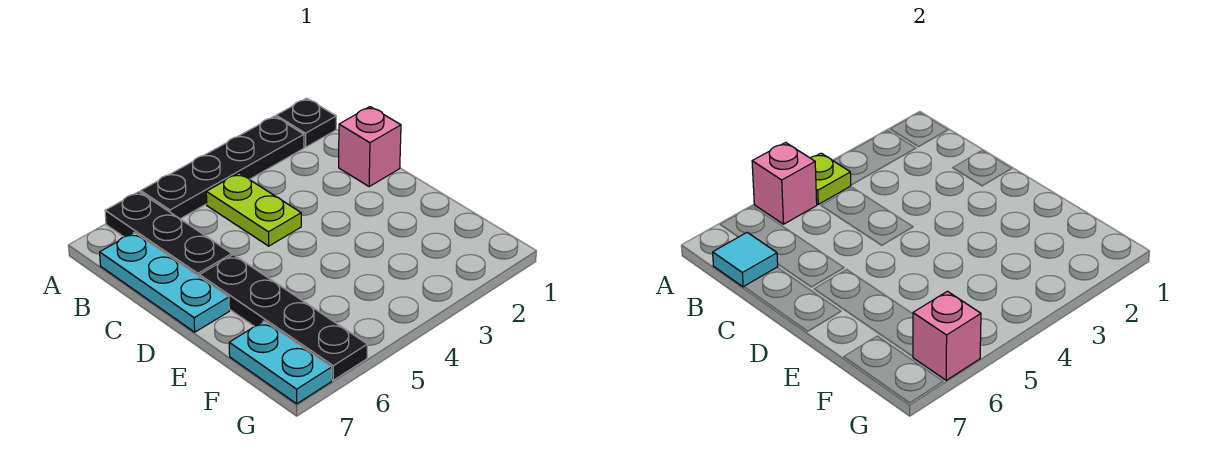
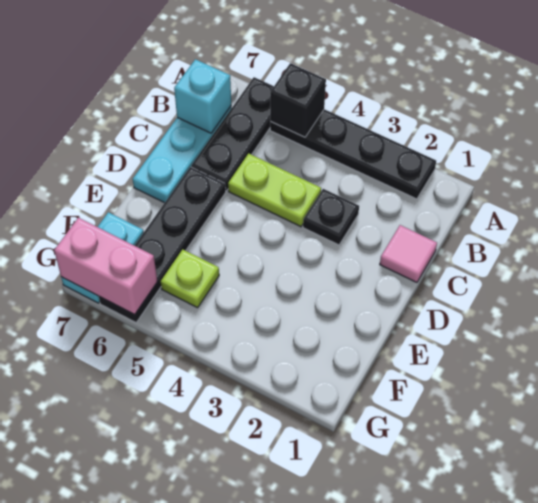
black plate A1 level 1 -> black plate C3 level 1
lime plate A4 level 2 -> lime plate F5 level 1
pink brick A5 level 2 -> black brick A5 level 2
lime plate B4:C4 level 1 -> lime plate C4:C5 level 1
cyan tile B7 level 2 -> cyan brick B7 level 2
pink brick C1 level 1 -> pink tile C1 level 1
pink brick G6 level 2 -> pink brick G6:G7 level 2

